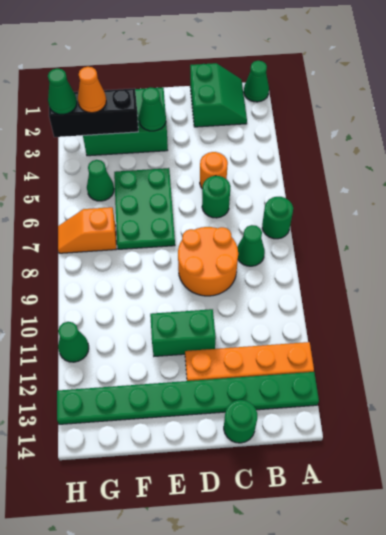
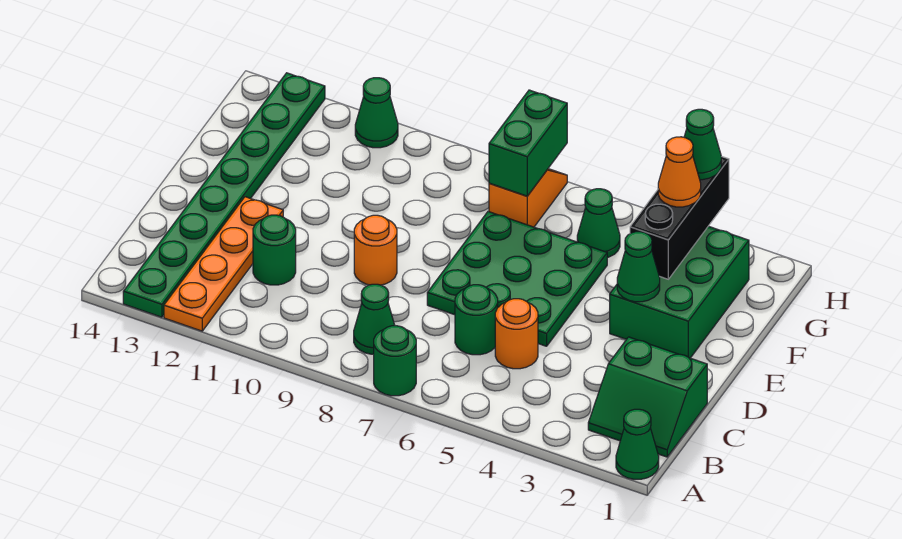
orange round brick C8:D9 level 1 -> orange round brick D9 level 1
green round brick C14 level 1 -> green round brick C11 level 1
green brick D11:E11 level 1 -> green brick G7:H7 level 2
green plate E5:F7 level 1 -> green plate D5:F7 level 1

